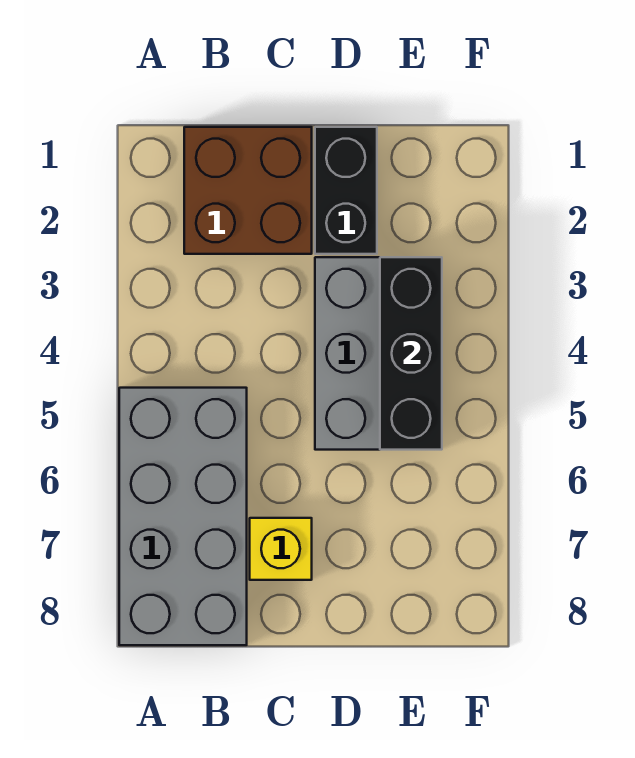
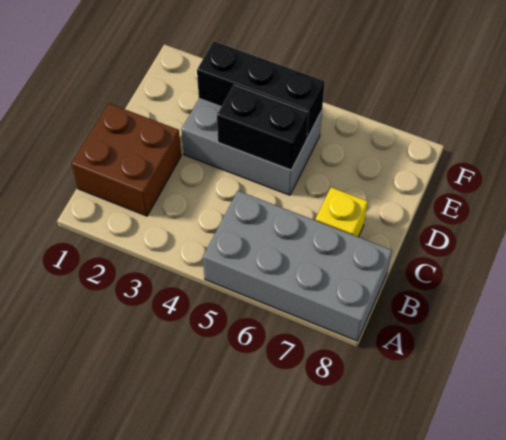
black brick D1:D2 level 1 -> black brick D4:D5 level 2

